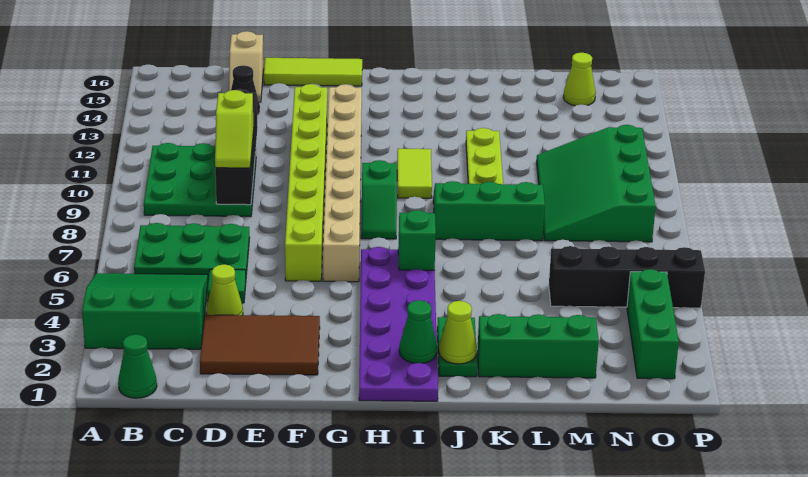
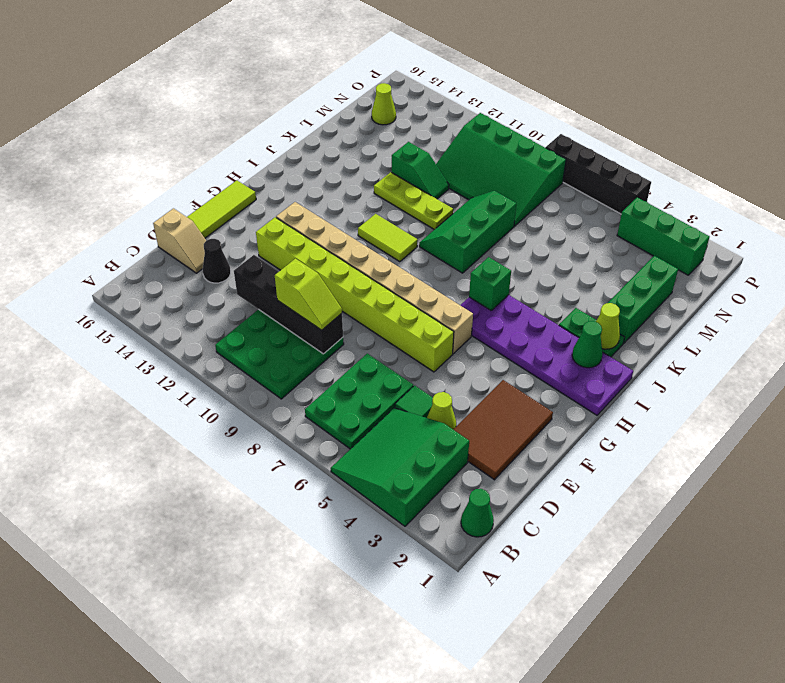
green slope H8:H9 level 1 top 9 -> green slope L11:L12 level 1 top 12
black brick M5:P5 level 1 -> black brick P5:P8 level 1

